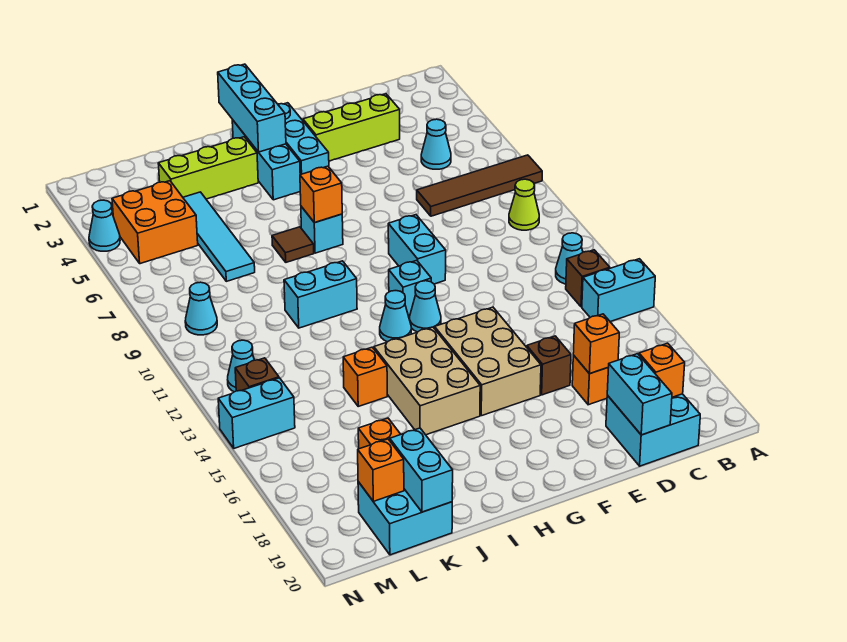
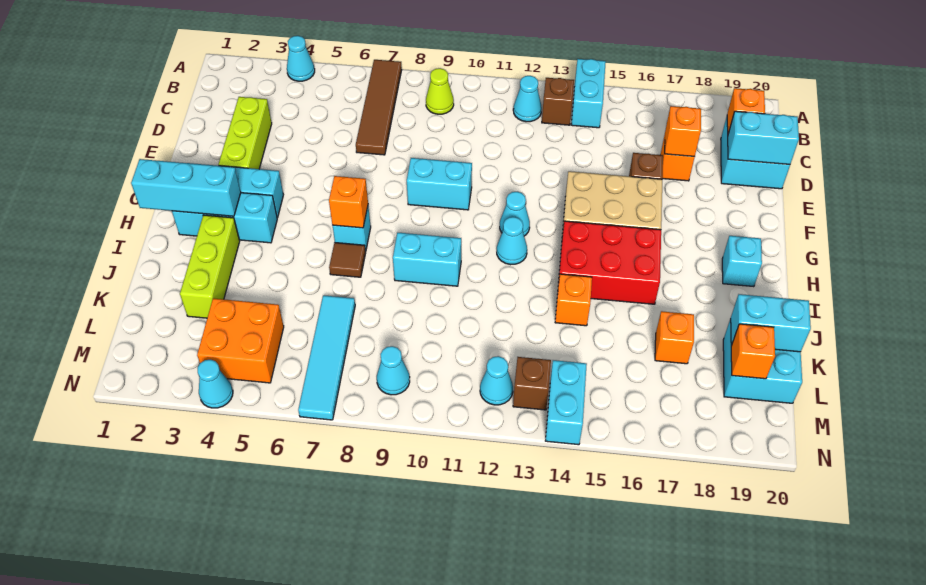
cyan cone C5 level 1 -> cyan cone A4 level 1
cyan brick G11 level 1 -> cyan brick H19 level 1
tan brick H14:I16 level 1 -> red brick H14:I16 level 1
cyan brick I10:J10 level 1 -> cyan brick I9:I10 level 1
cyan tile K4:K7 level 1 -> cyan tile K7:N7 level 1

